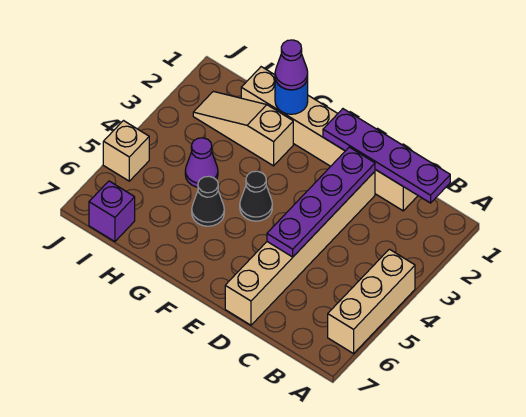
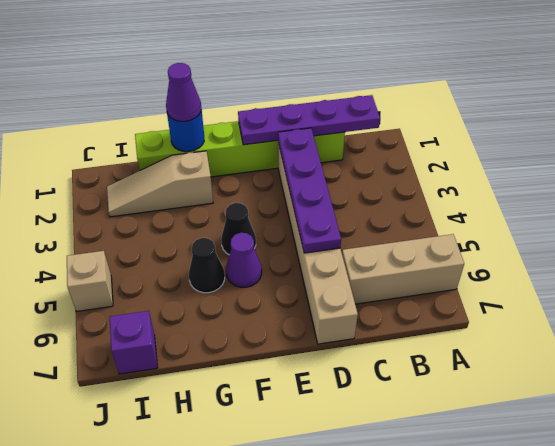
tan brick A4:A6 level 1 -> tan brick A6:C6 level 1
tan brick C1:H1 level 1 -> lime brick C1:H1 level 1
purple cone H4 level 1 -> purple cone F5 level 1

